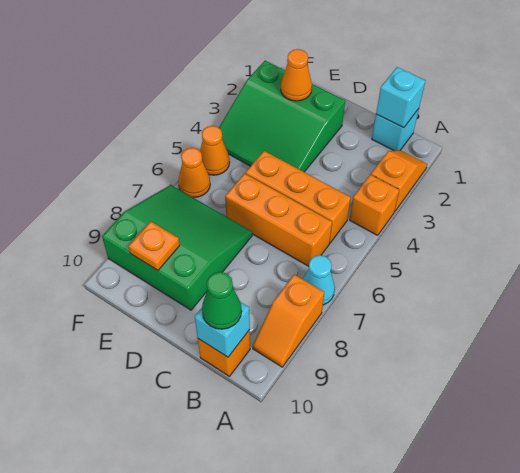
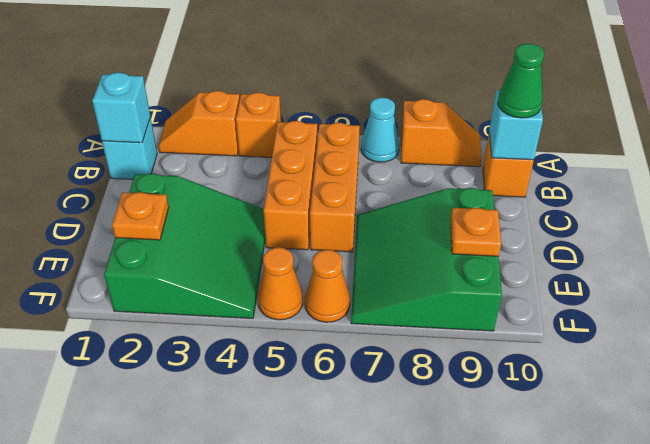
orange cone E2 level 2 -> orange plate E2 level 2

